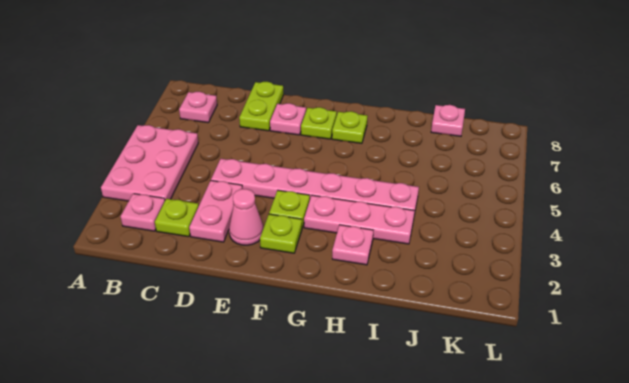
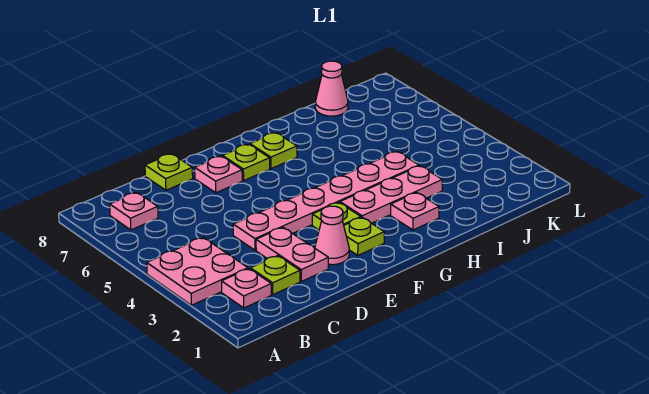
pink plate A3:B5 level 1 -> pink plate A3:B4 level 1
lime plate D7:D8 level 1 -> lime plate D8 level 1
pink plate J8 level 1 -> pink cone J8 level 1

